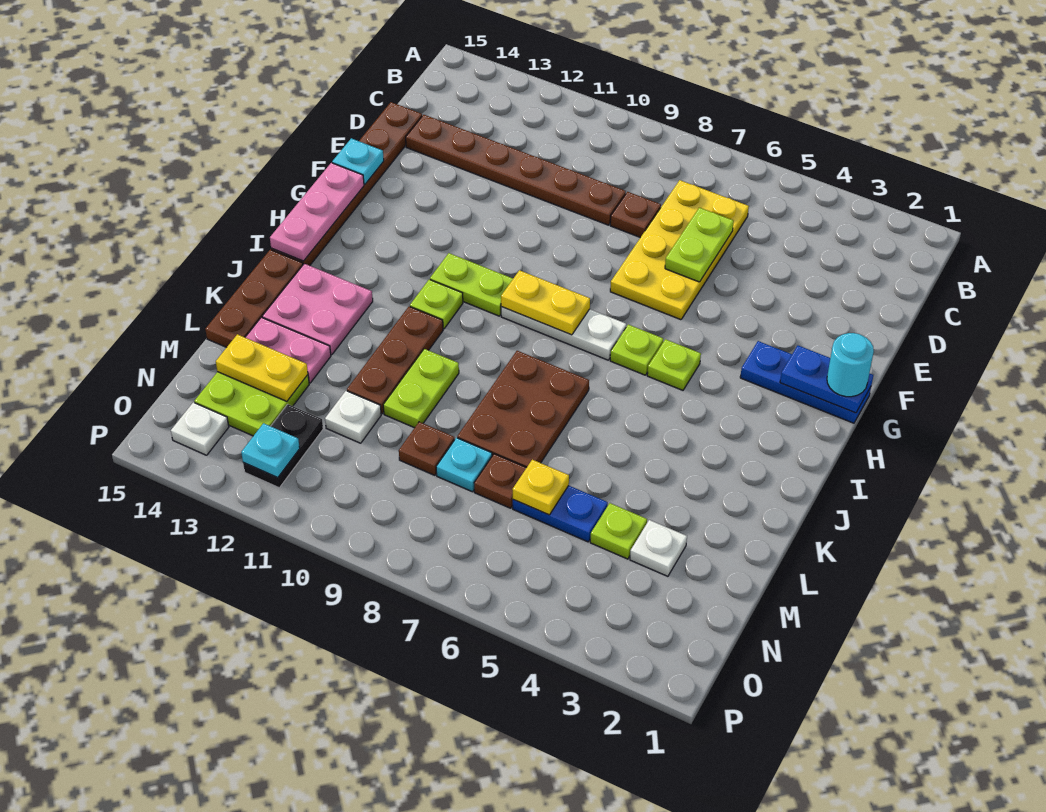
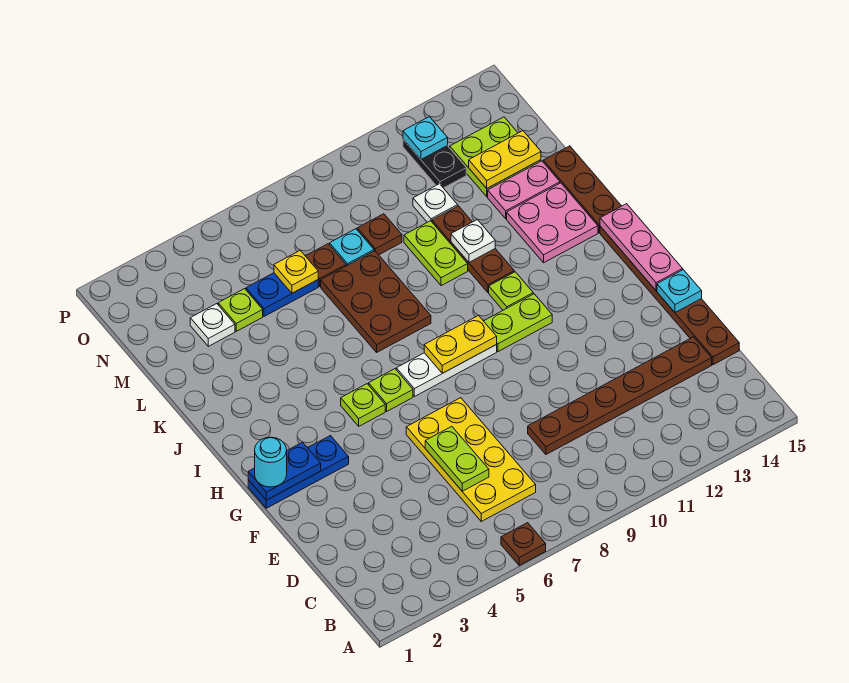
brown plate D8 level 1 -> brown plate A6 level 1
white plate O14 level 1 -> white plate K11 level 2

